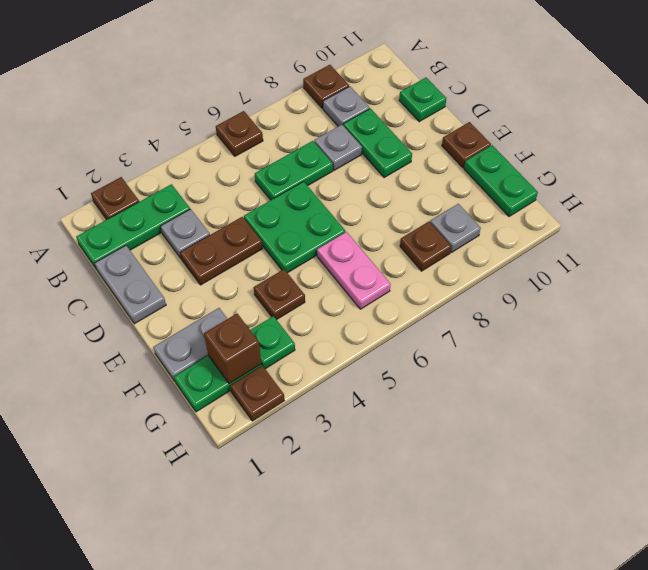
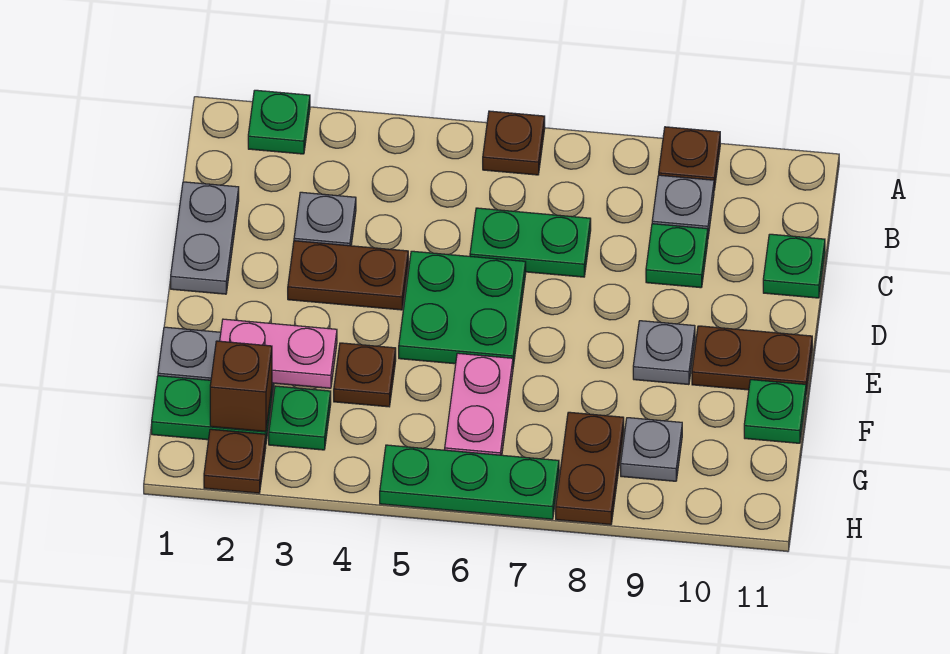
brown plate A2 level 1 -> green plate A2 level 1
green plate B1:B3 level 1 -> green plate H5:H7 level 1
grey plate C8 level 1 -> grey plate E9 level 1
green plate C9:D9 level 1 -> green plate C9 level 1
brown plate E11 level 1 -> brown plate E10:E11 level 1
none -> pink plate F2:F3 level 2
green plate F11:G11 level 1 -> green plate F11 level 1
brown plate G8 level 1 -> brown plate G8:H8 level 1

